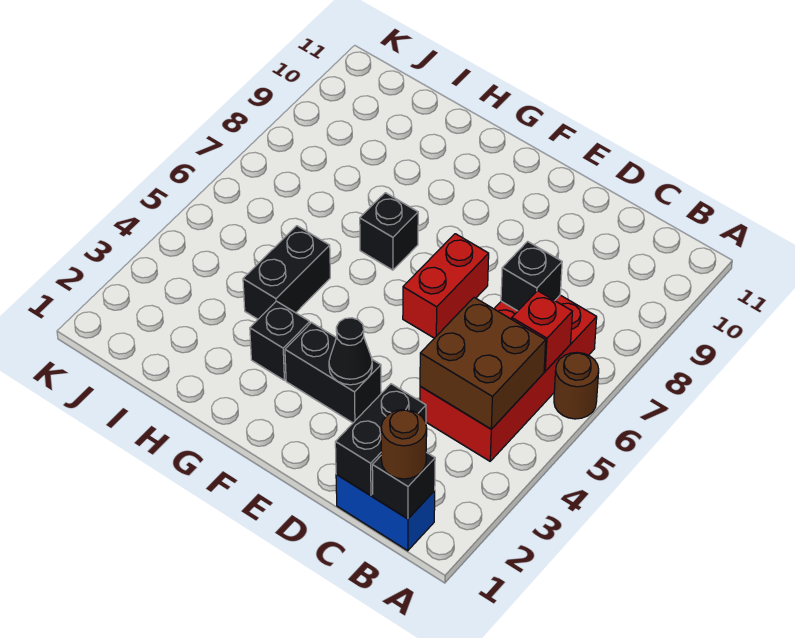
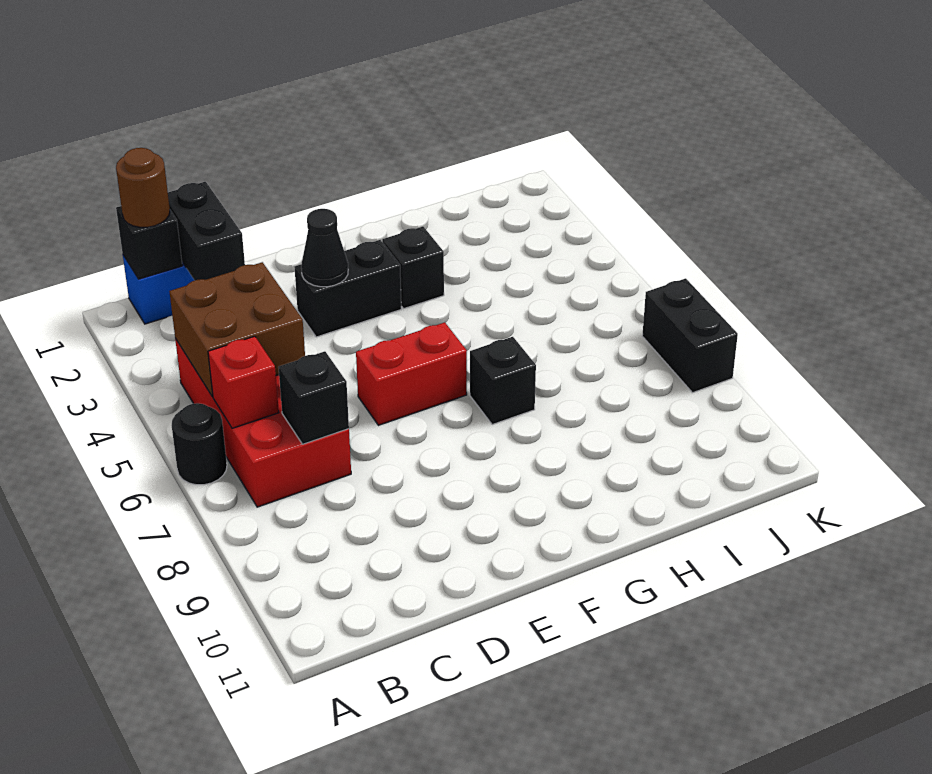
brown round brick A6 level 1 -> black round brick A6 level 1
red brick E6:E7 level 1 -> red brick E6:F6 level 1
black brick H4:H5 level 1 -> black brick K7:K8 level 1

